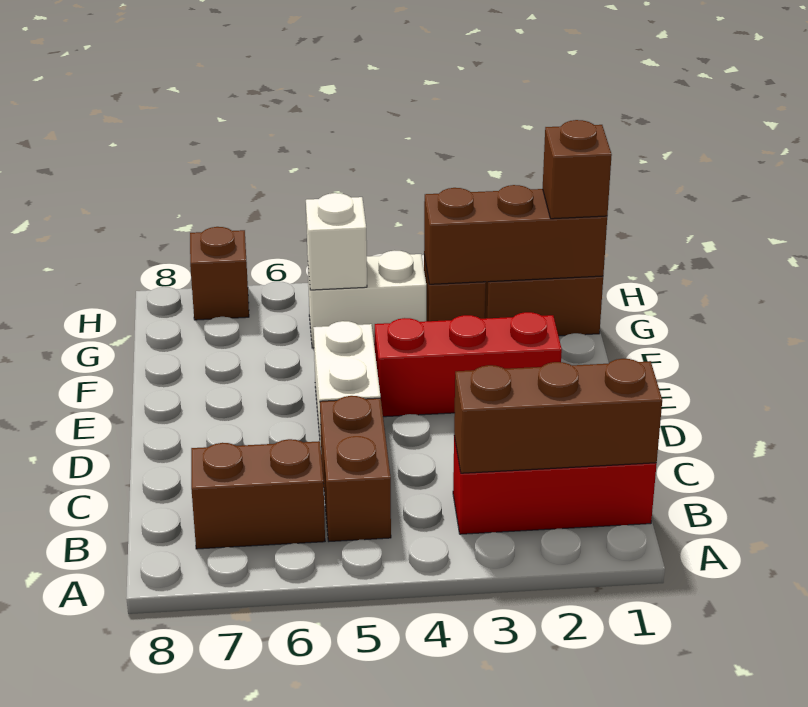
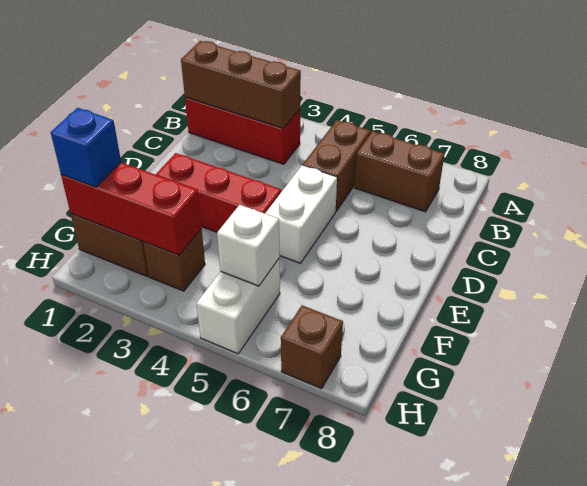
brown brick G1:G3 level 2 -> red brick G1:G3 level 2
brown brick G1 level 3 -> blue brick G1 level 3
white brick G4:G5 level 1 -> white brick G5:H5 level 1

